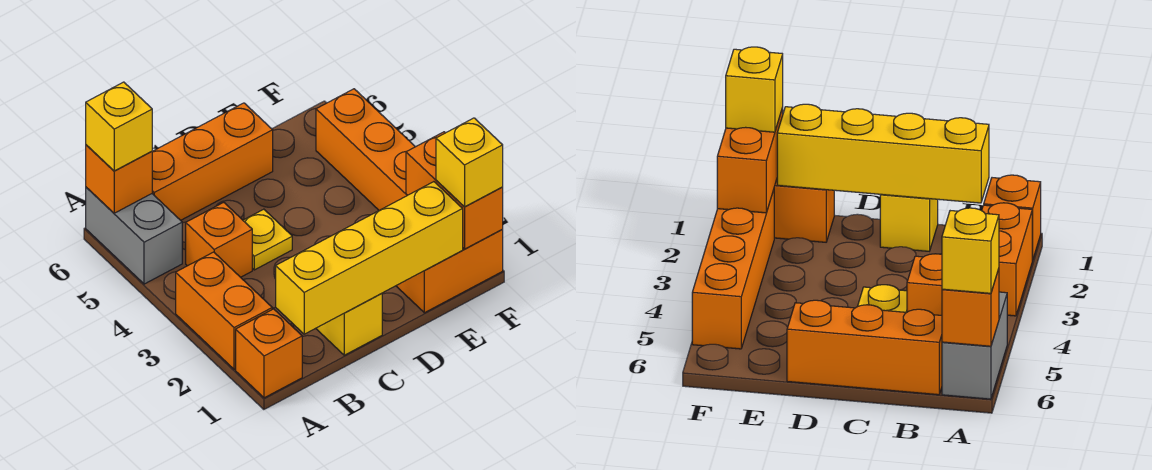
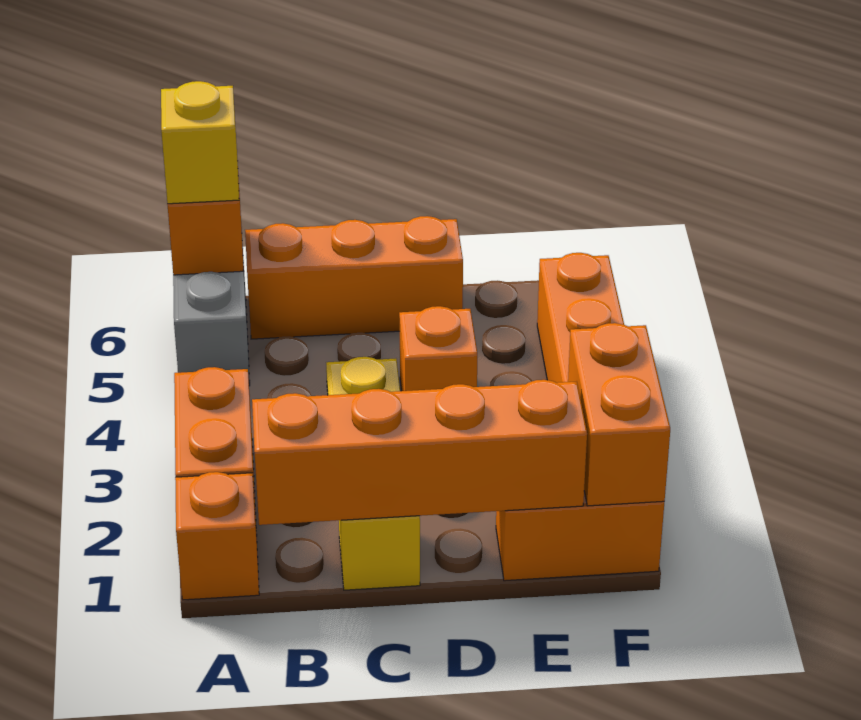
yellow brick B1:E1 level 2 -> orange brick B1:E1 level 2
orange brick B4 level 1 -> orange brick D4 level 1
yellow brick F1 level 3 -> none

